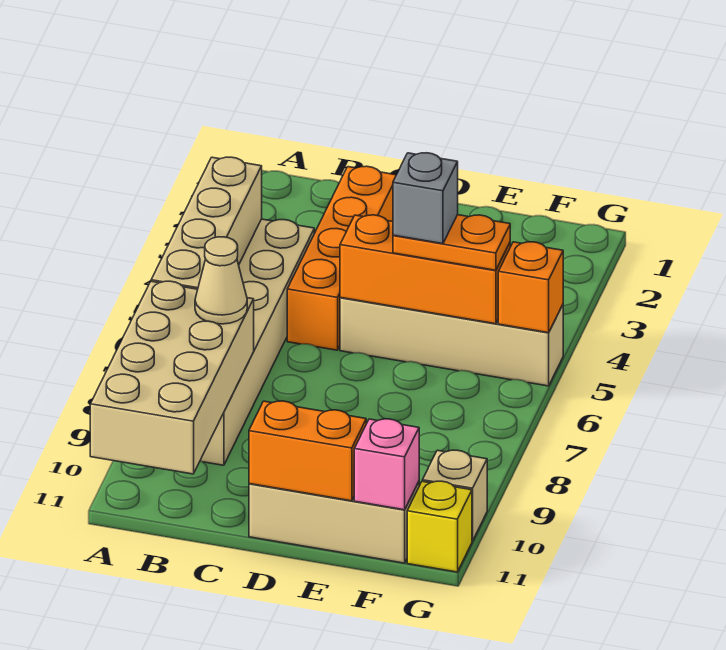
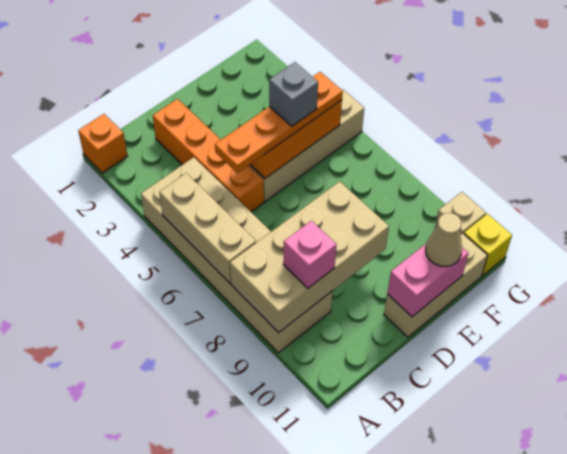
tan brick A4:A7 level 2 -> tan brick A5:A7 level 2
tan brick A8:B11 level 2 -> tan brick A8:D9 level 2
tan cone B8 level 3 -> tan cone E11 level 3
orange brick D11:E11 level 2 -> pink brick D11:E11 level 2
orange plate E5:F5 level 3 -> orange plate C5:F5 level 3
pink brick F11 level 2 -> pink brick B9 level 3
orange brick G5 level 2 -> orange brick A1 level 1

